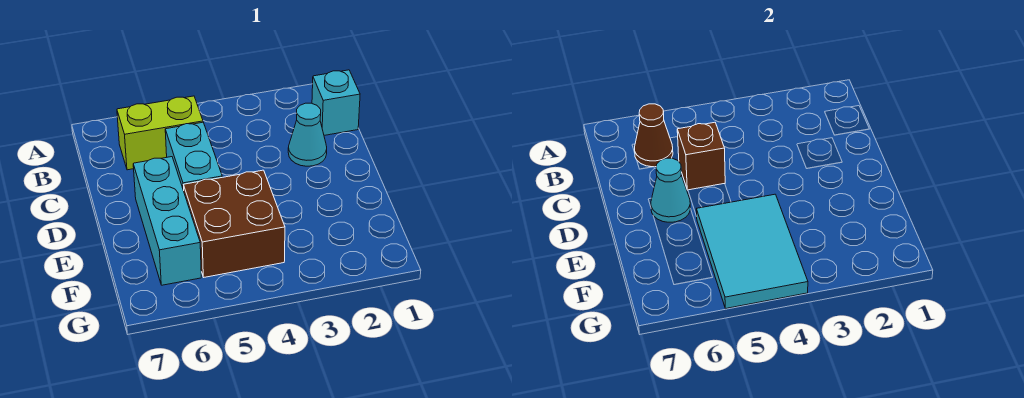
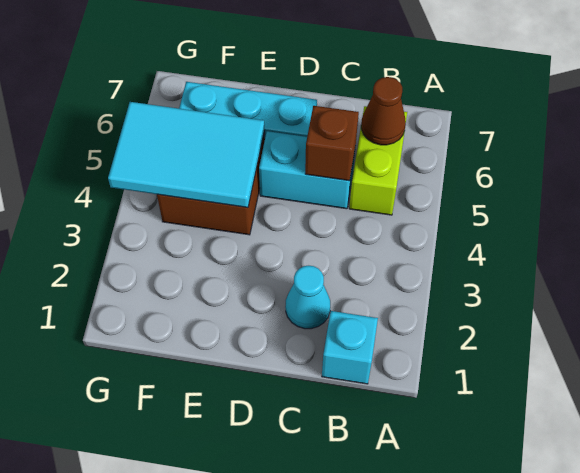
cyan cone D6 level 2 -> none

